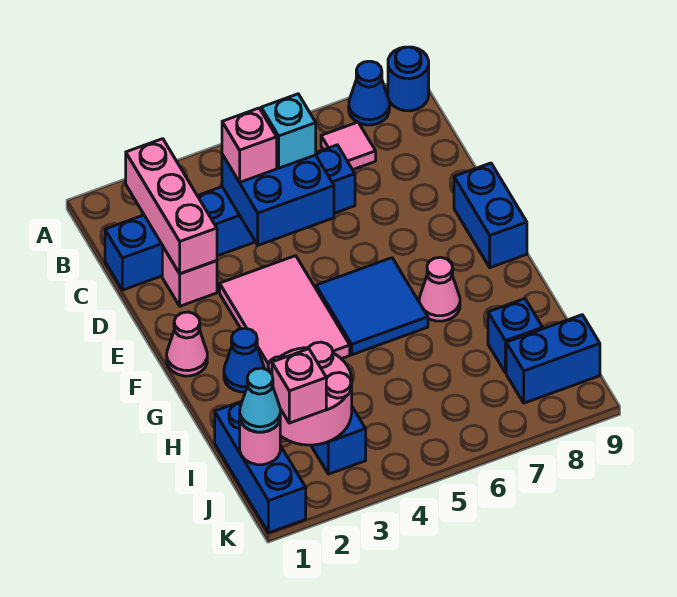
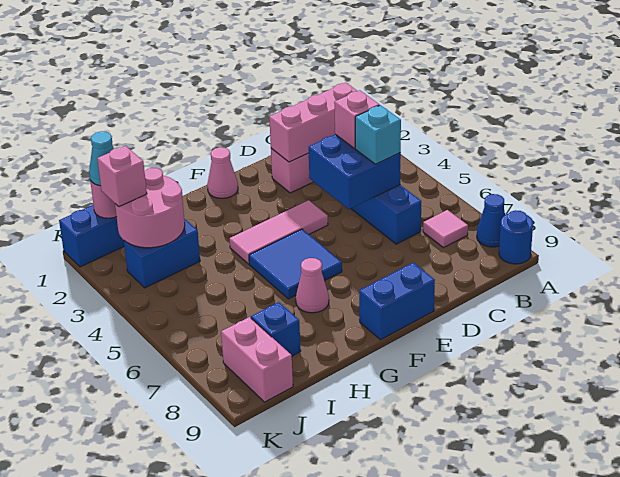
pink tile E3:G4 level 1 -> pink tile E4:G4 level 1
blue cone G2 level 1 -> none
blue brick J8:J9 level 1 -> pink brick J8:J9 level 1

